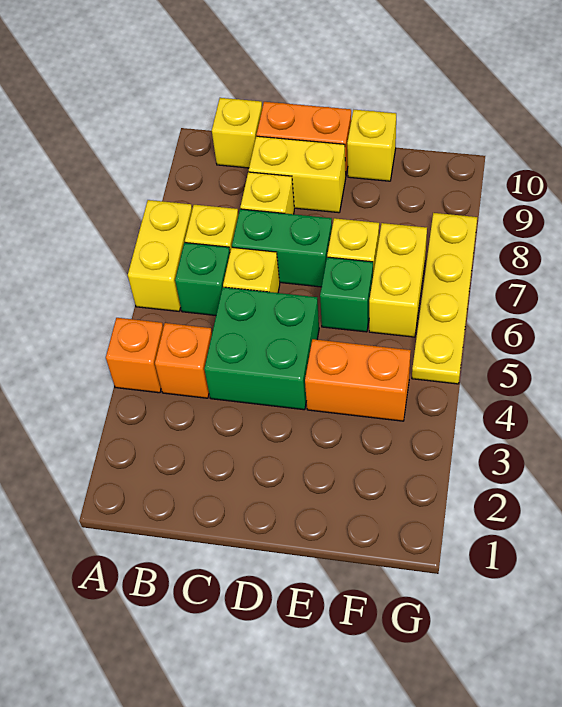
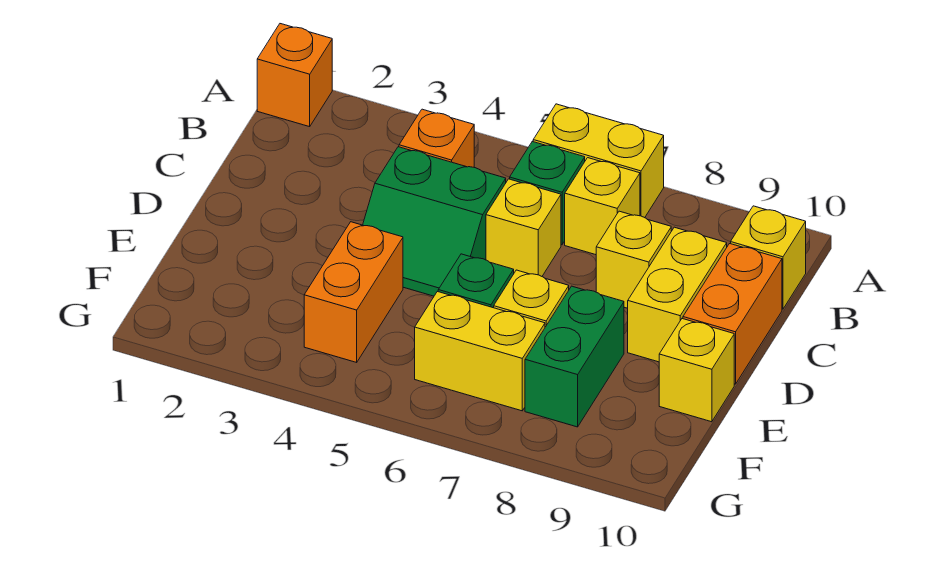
orange brick A4 level 1 -> orange brick A1 level 1
green brick C4:D5 level 1 -> green slope C4:D5 level 1 top C
green brick C7:D7 level 1 -> green brick E8:F8 level 1
yellow plate G5:G8 level 1 -> none

